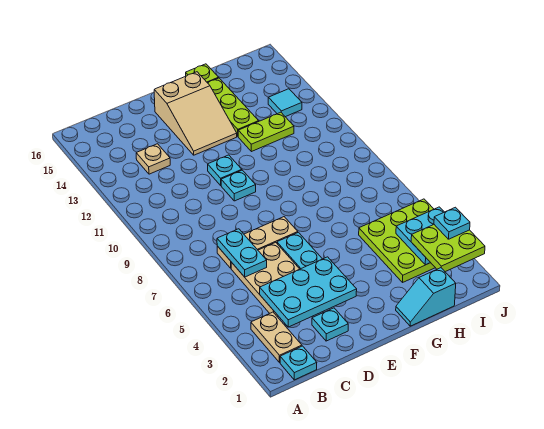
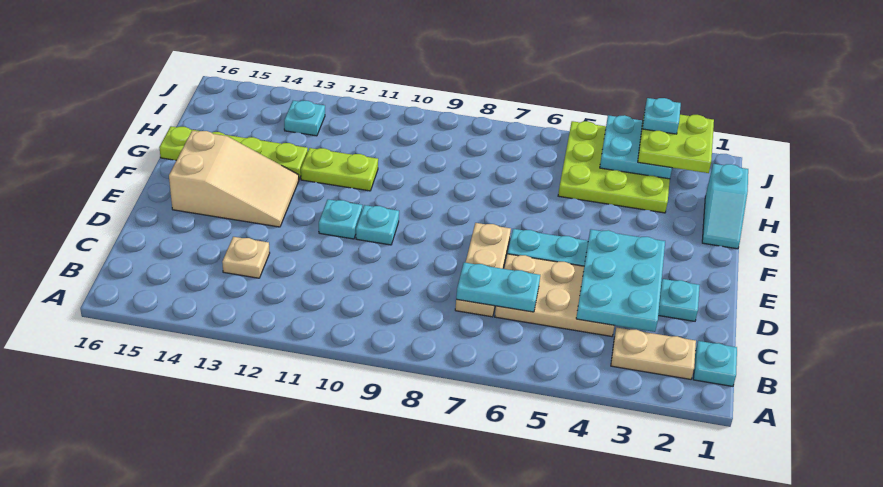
lime plate G12:H12 level 1 -> lime plate G11:G12 level 1
cyan tile I13 level 1 -> cyan plate I13 level 1

